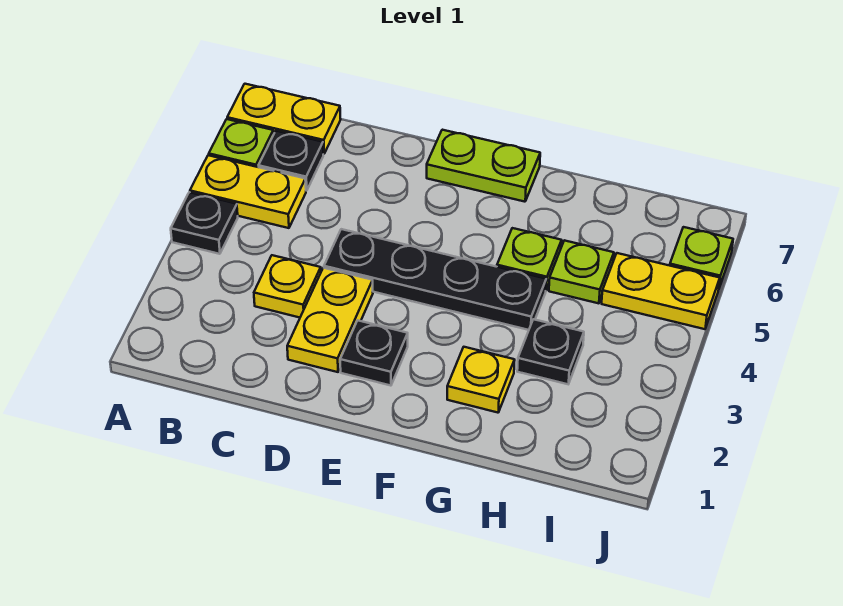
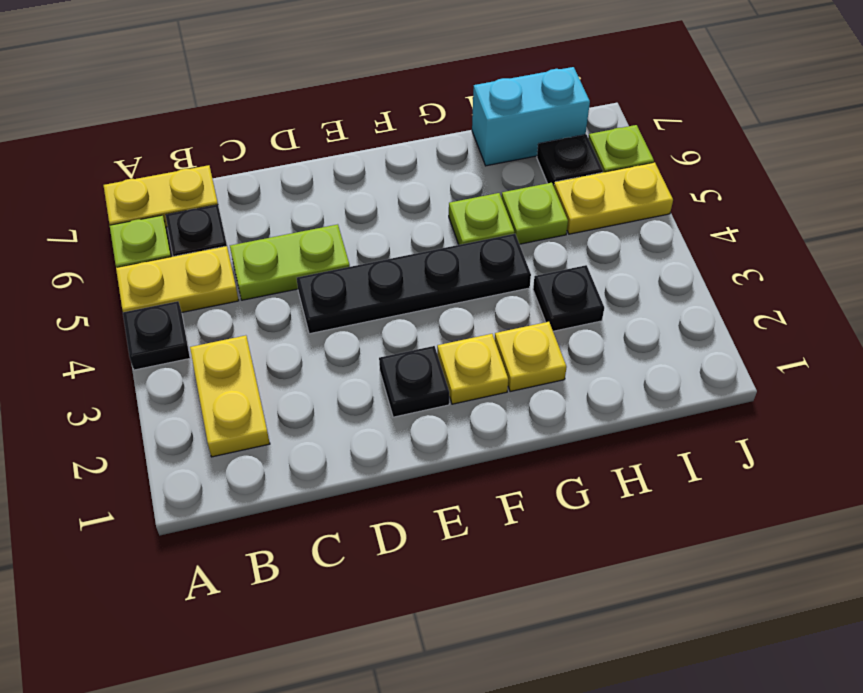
yellow plate C3 level 1 -> yellow plate F2 level 1
yellow plate D2:D3 level 1 -> yellow plate B2:B3 level 1
lime plate E7:F7 level 1 -> lime plate C5:D5 level 1
none -> cyan brick H7:I7 level 1
none -> black plate I6 level 1

